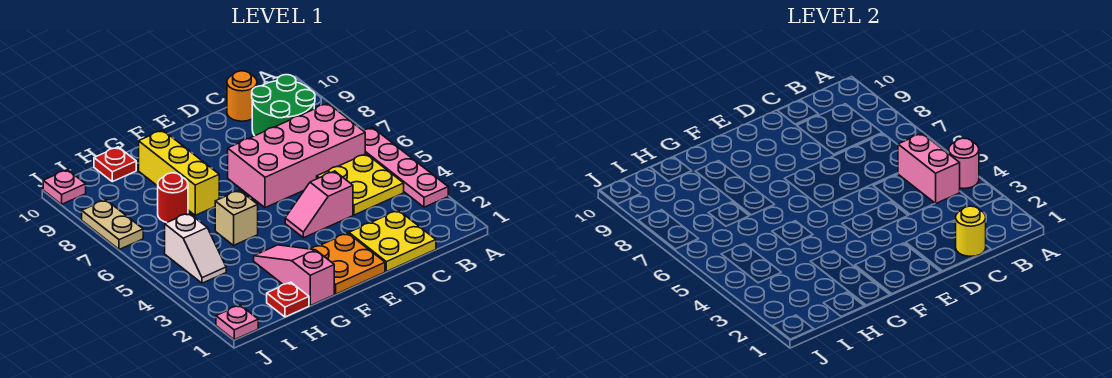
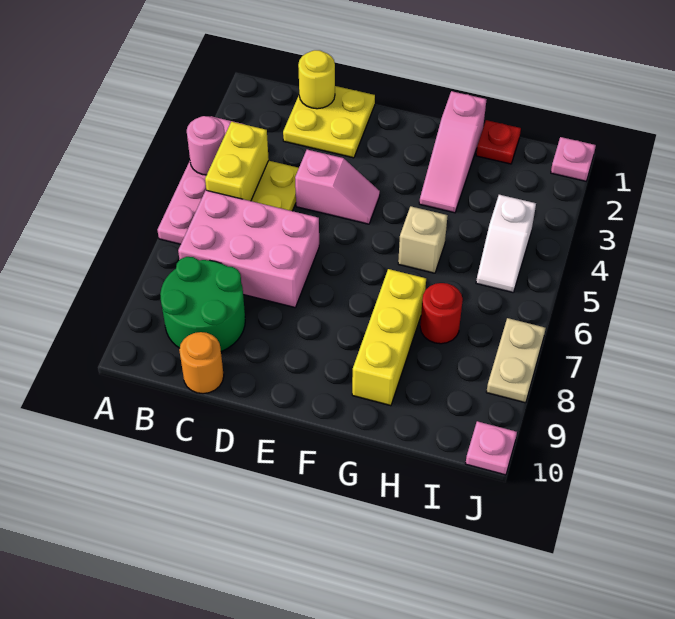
pink brick B4:B5 level 2 -> yellow brick B4:B5 level 2
pink brick B6:E7 level 1 -> pink brick B6:D7 level 1
orange plate E1:F2 level 1 -> none
red plate H10 level 1 -> none
white slope I4:I5 level 1 top 5 -> white slope I4:I5 level 1 top 4

